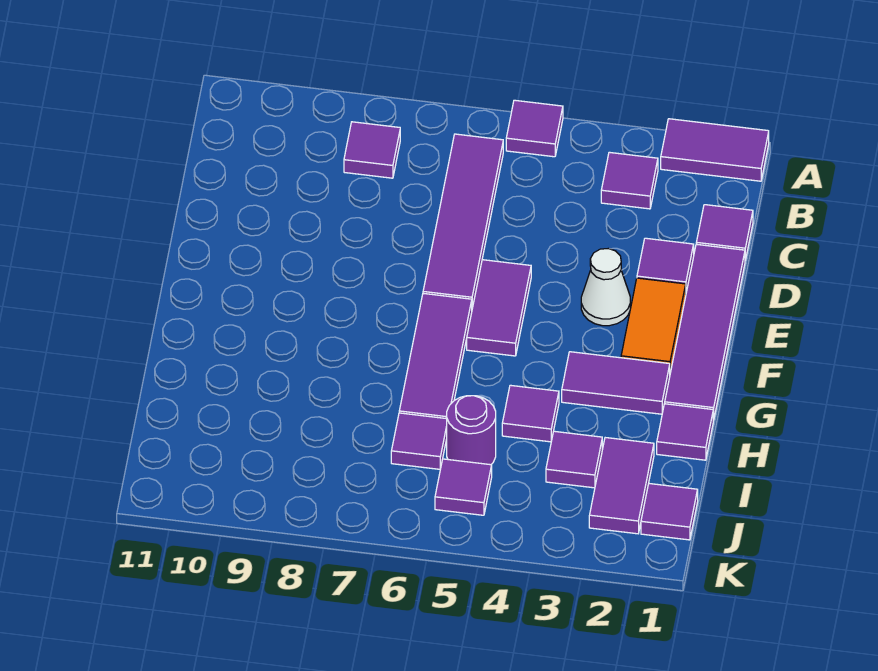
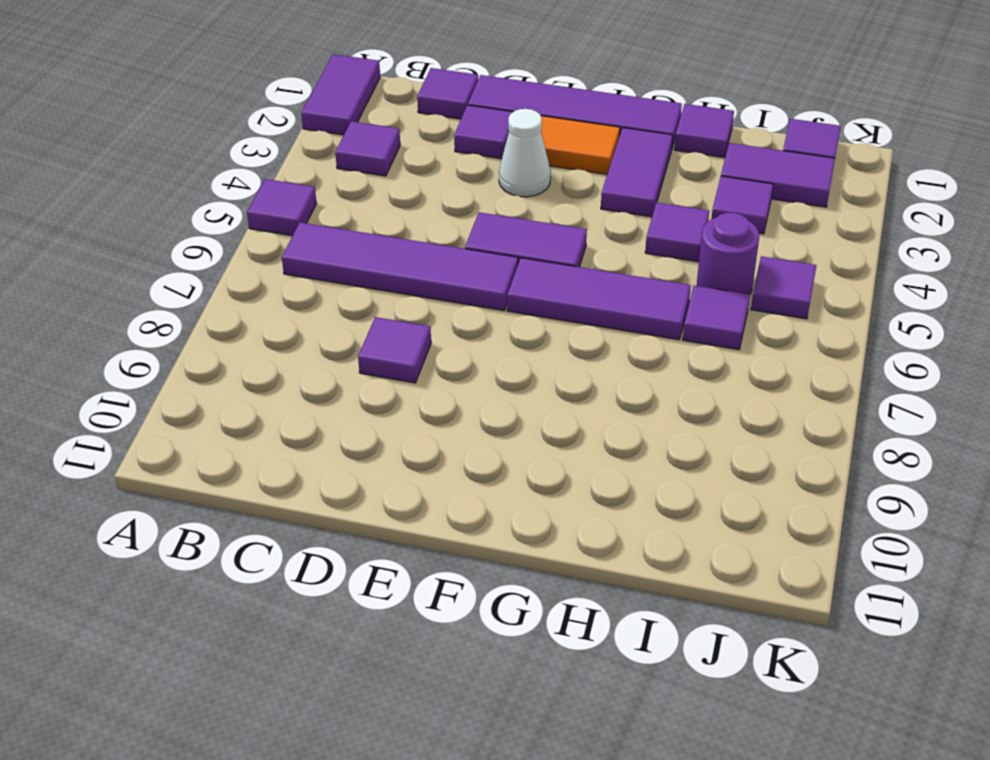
purple tile B8 level 1 -> purple tile D8 level 1

